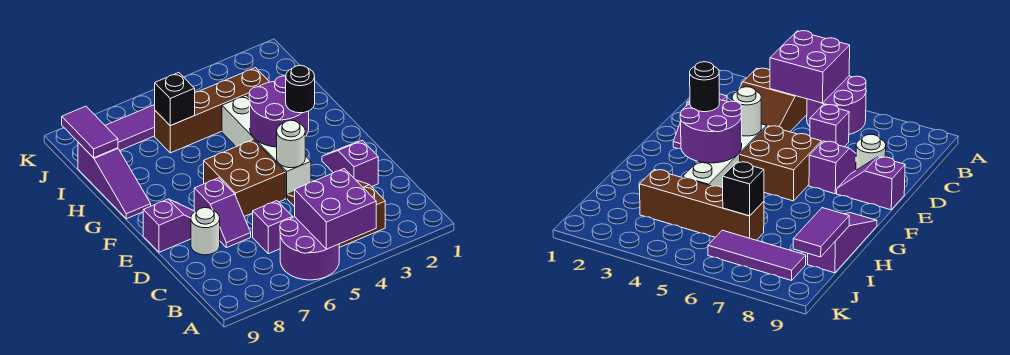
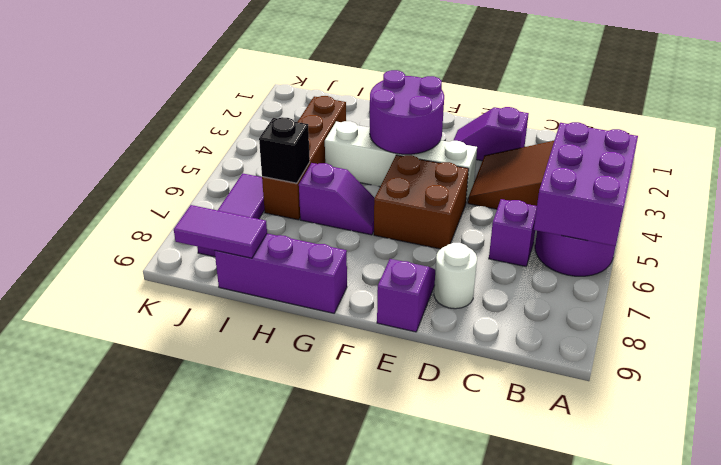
purple brick A4:B5 level 2 -> purple brick A4:B6 level 2
purple slope D7:E7 level 1 top E -> purple slope G6:H6 level 1 top H
white round brick E4 level 2 -> none
black round brick F3 level 3 -> none
purple slope G9:I9 level 1 top I -> purple brick G9:I9 level 1

